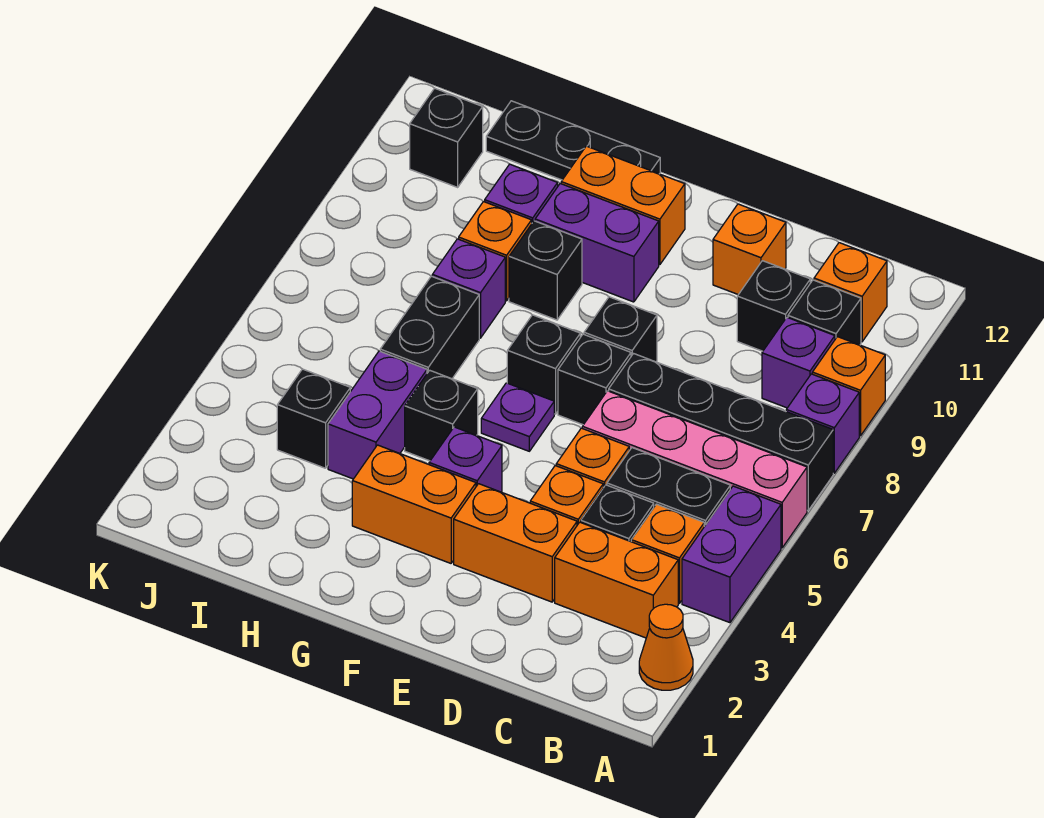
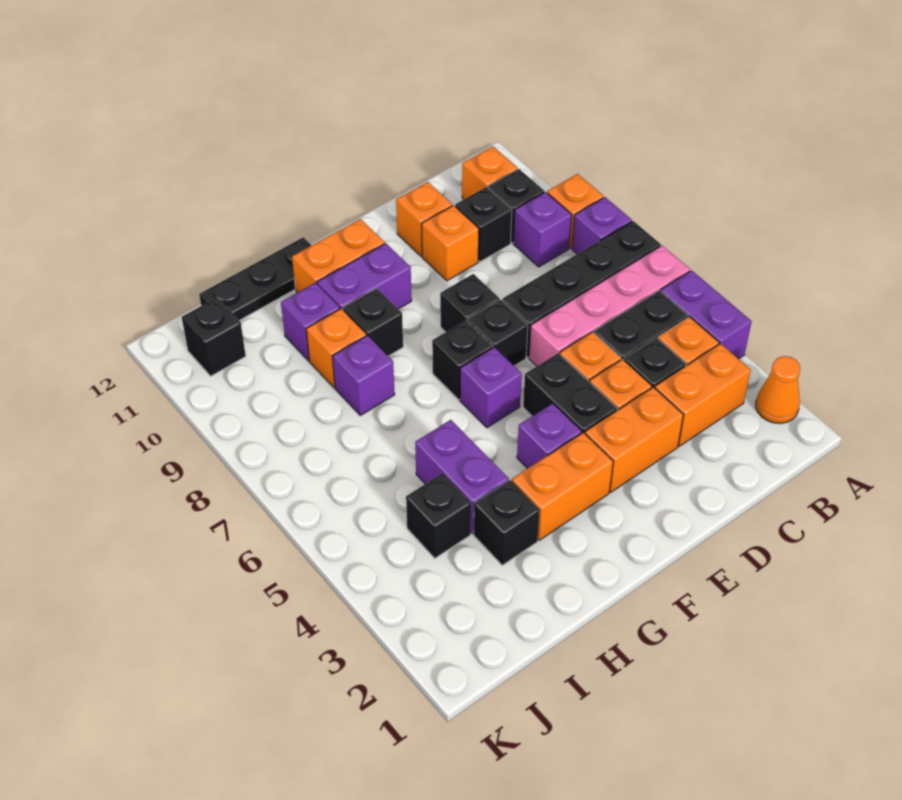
none -> orange brick D10 level 1
purple plate F6 level 1 -> purple brick F6 level 1
black brick G5 level 1 -> black brick H3 level 1
black brick H6:H7 level 1 -> black brick E4:E5 level 1

